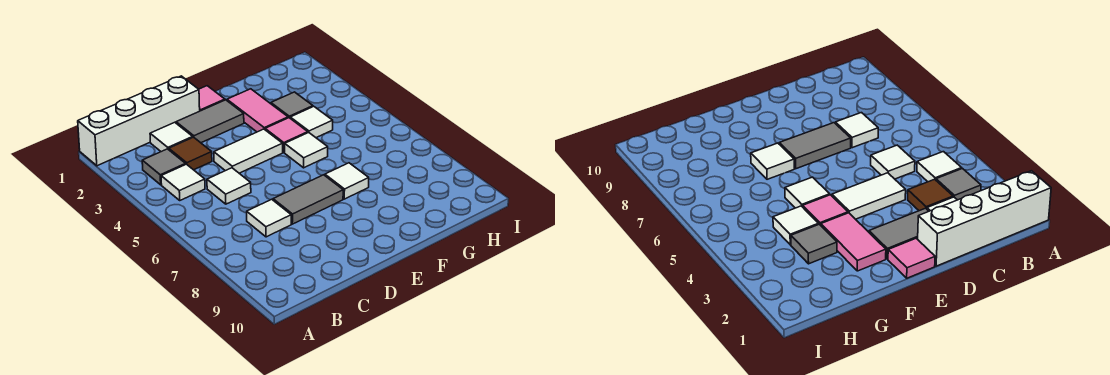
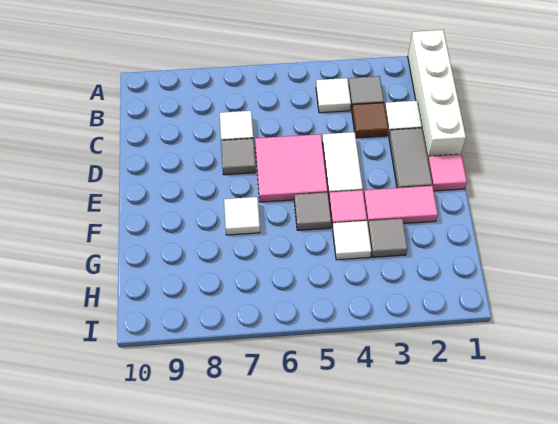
white tile C5 level 1 -> none
none -> pink tile D5:E6 level 1
grey tile D7:E7 level 1 -> grey tile D7 level 1
white tile F5 level 1 -> grey tile F5 level 1

